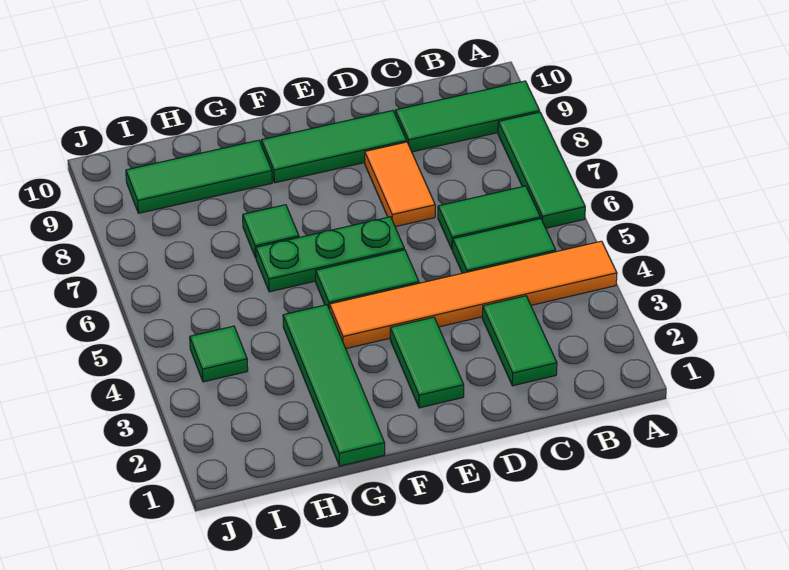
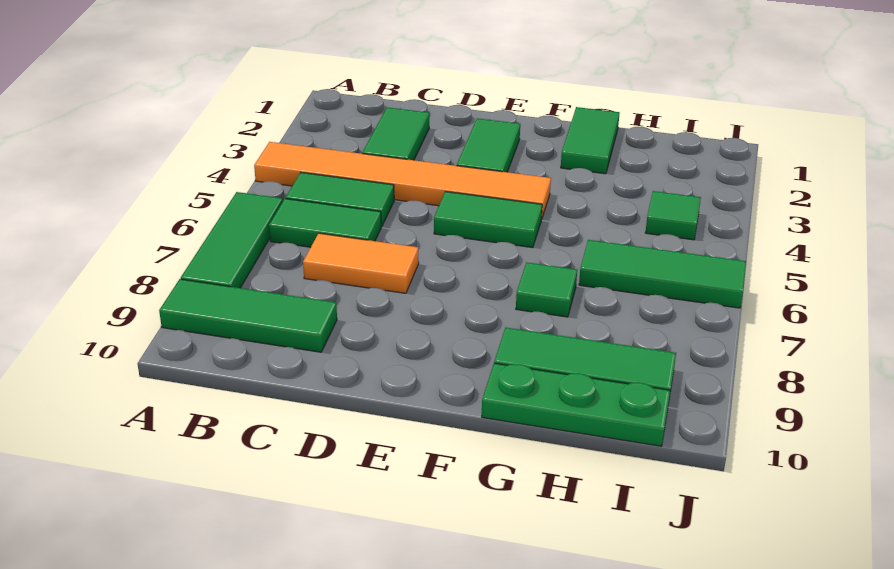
orange tile D7:D8 level 1 -> orange tile C7:D7 level 1
green tile D9:F9 level 1 -> green tile H6:J6 level 1
green plate E6:G6 level 1 -> green plate G10:I10 level 1
green tile G1:G4 level 1 -> green tile G1:G2 level 1

